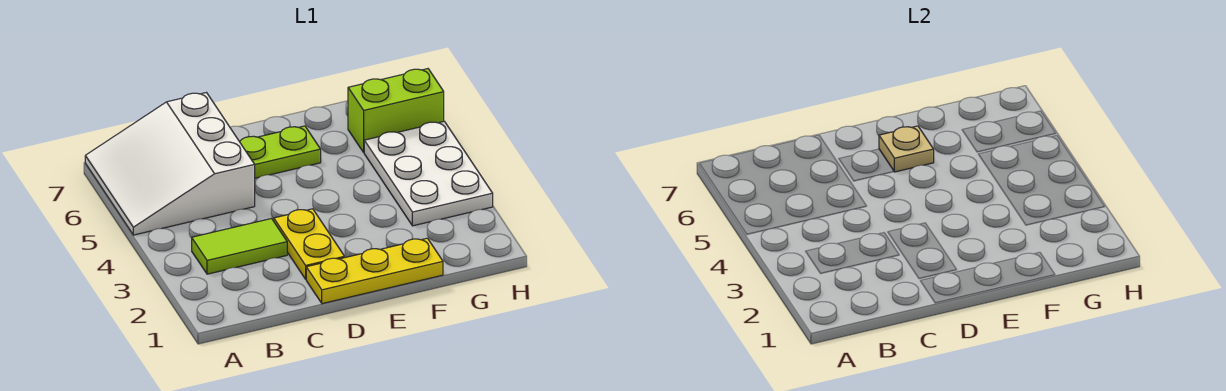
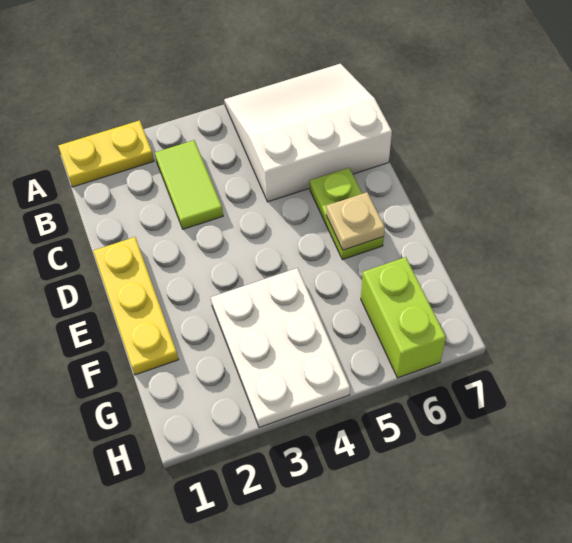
yellow plate D2:D3 level 1 -> yellow plate A1:A2 level 1
white plate G3:H5 level 1 -> white plate F3:H4 level 1

